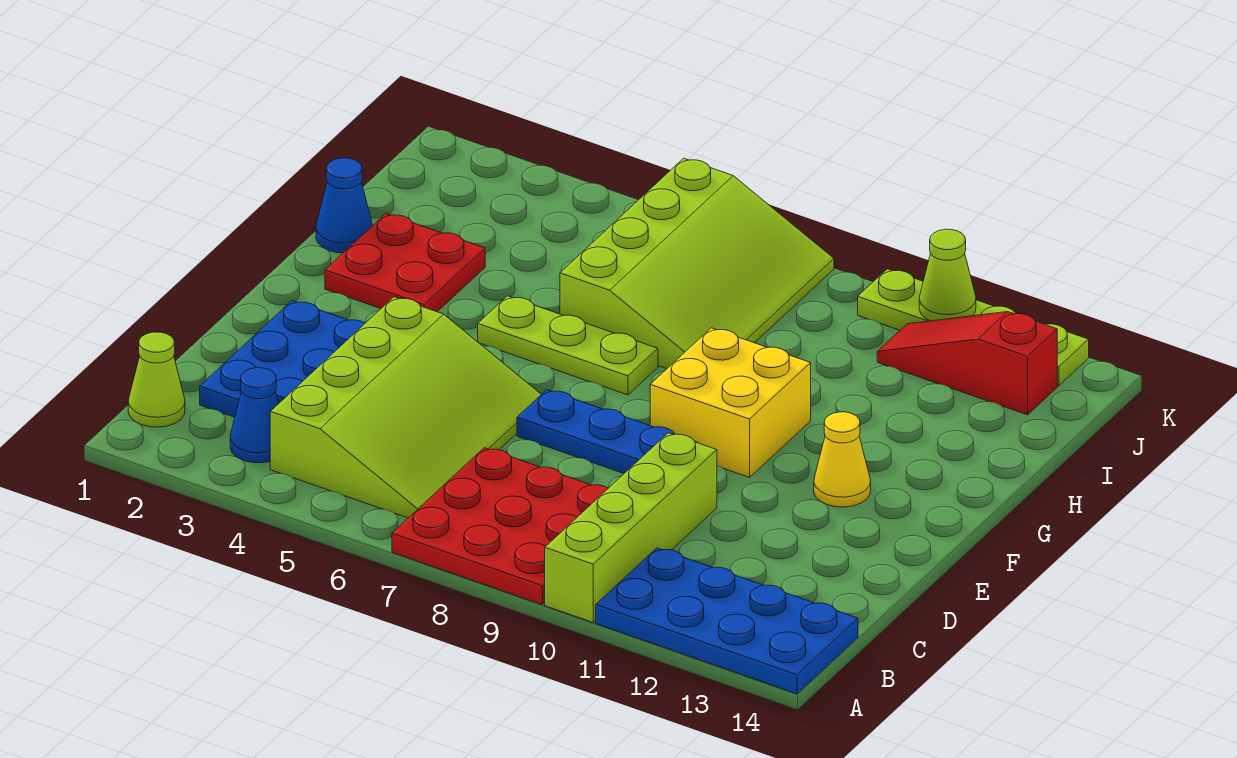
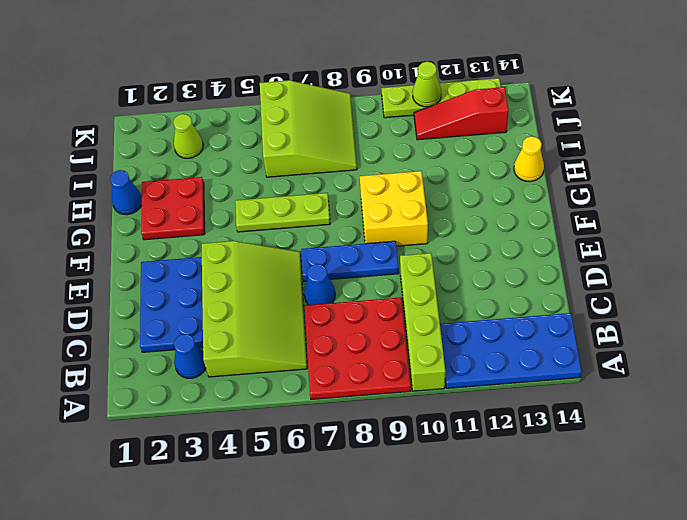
lime cone B1 level 1 -> lime cone J3 level 1
none -> blue cone D7 level 1
yellow cone F12 level 1 -> yellow cone H14 level 1
lime slope H6:K8 level 1 top 6 -> lime slope I6:K8 level 1 top 6

